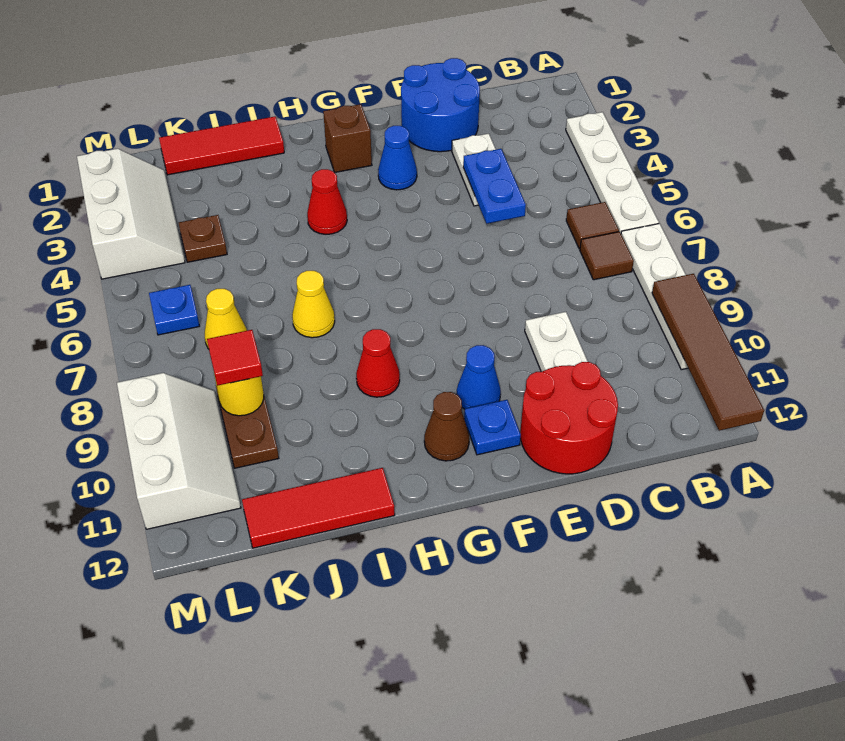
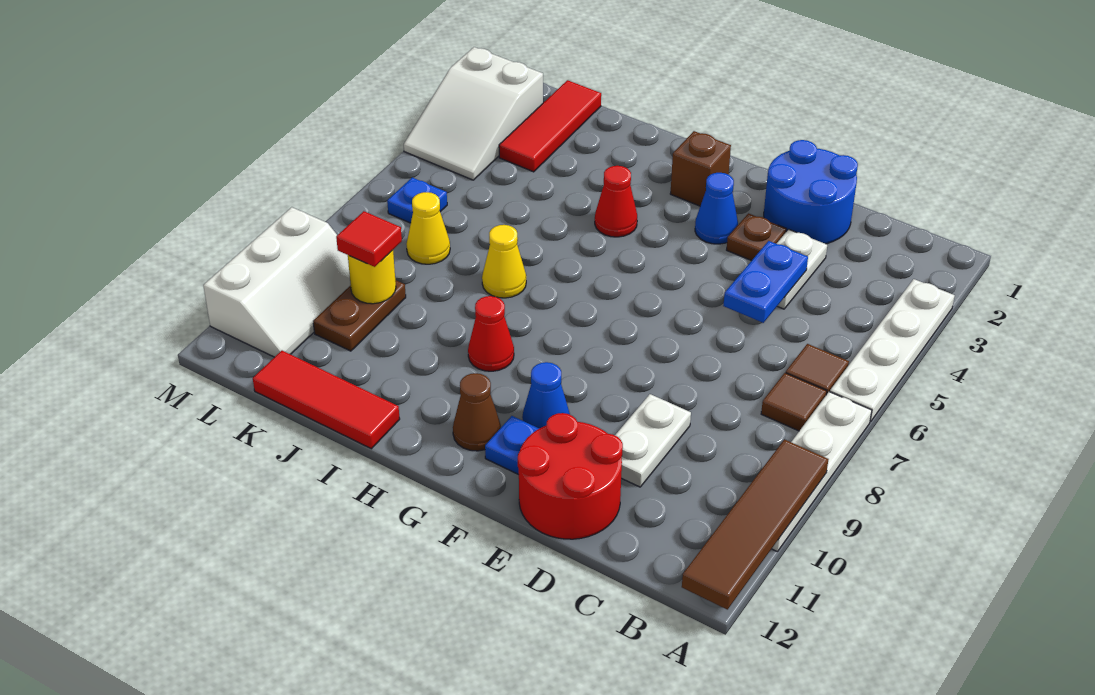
red tile I1:K1 level 1 -> red tile K1:K3 level 1
brown plate K4 level 1 -> brown plate E3 level 1
white slope L2:M4 level 1 top M -> white slope L2:M4 level 1 top 2

